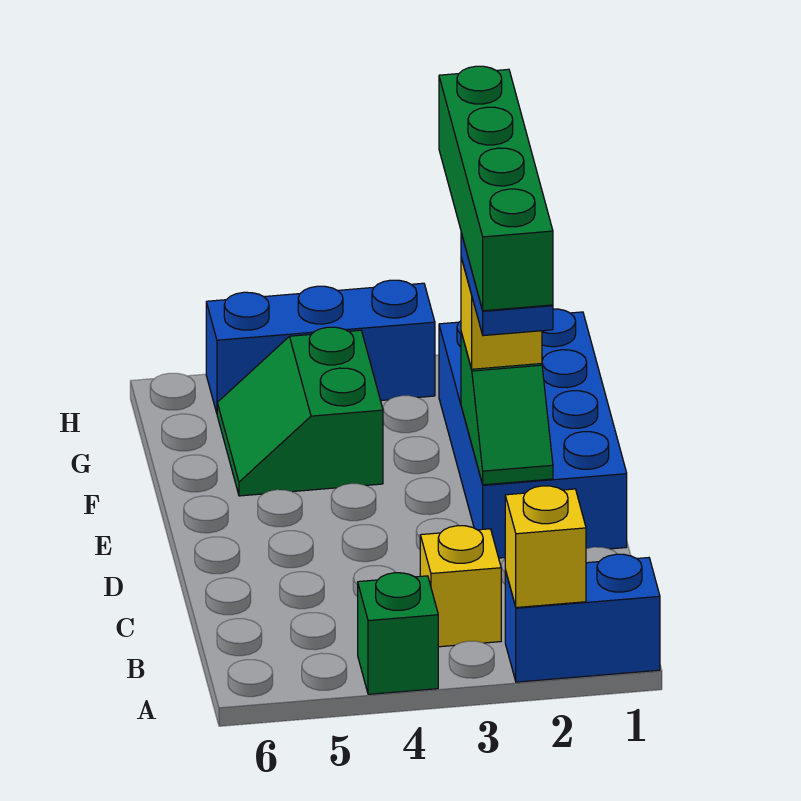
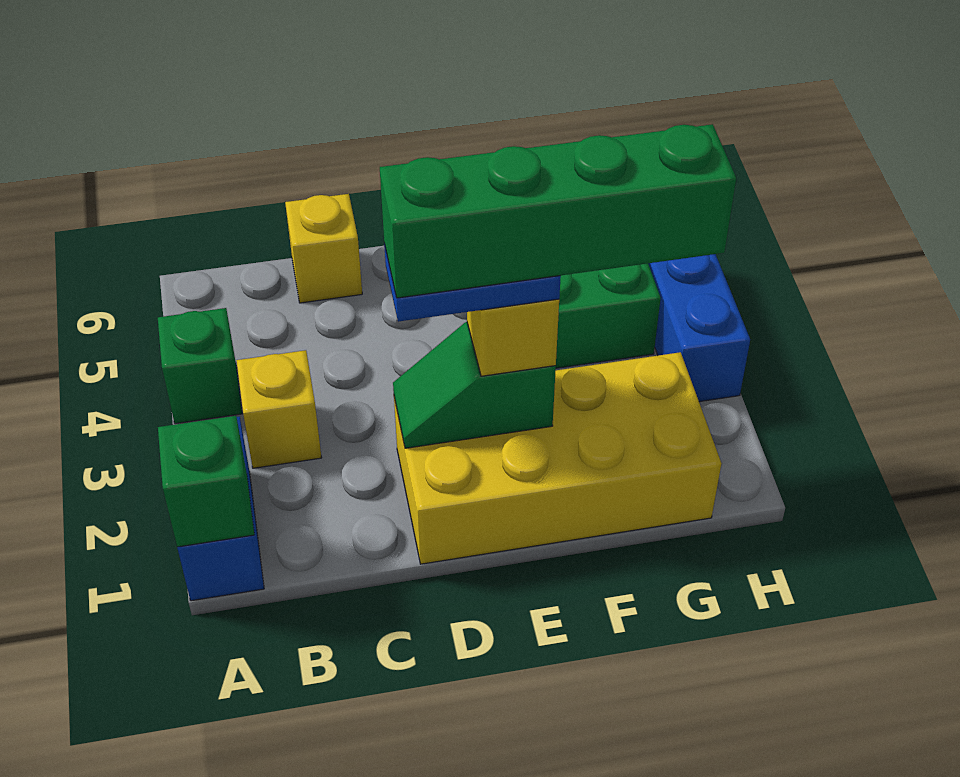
none -> green brick A1 level 2
yellow brick A2 level 2 -> yellow brick C6 level 1
blue brick D1:G2 level 1 -> yellow brick D1:G2 level 1

